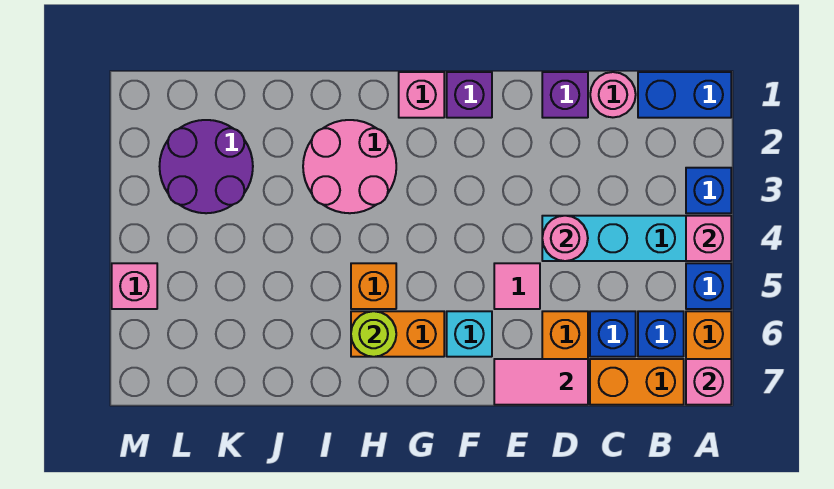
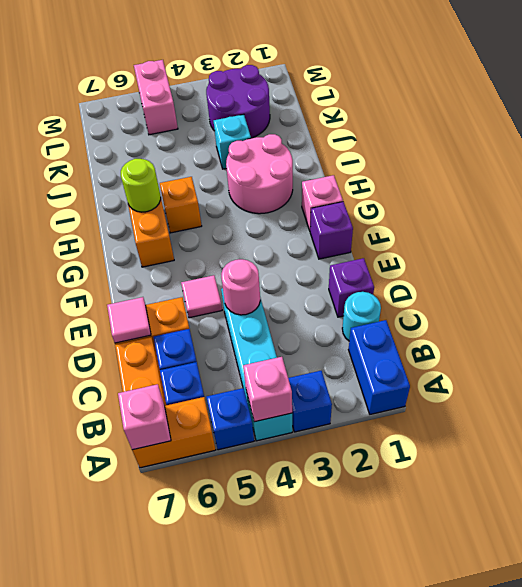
pink round brick C1 level 1 -> cyan round brick C1 level 1
pink tile D7:E7 level 2 -> pink tile D7 level 2
cyan brick F6 level 1 -> cyan brick J3 level 1
pink brick M5 level 1 -> pink brick L5:M5 level 1

